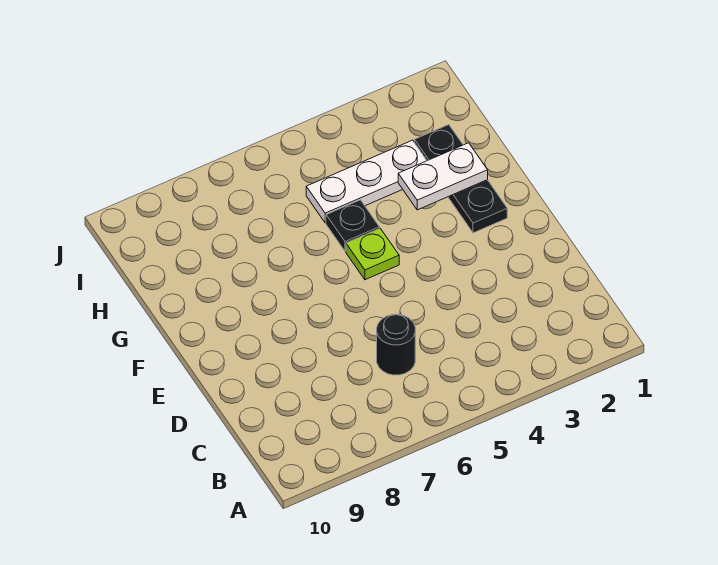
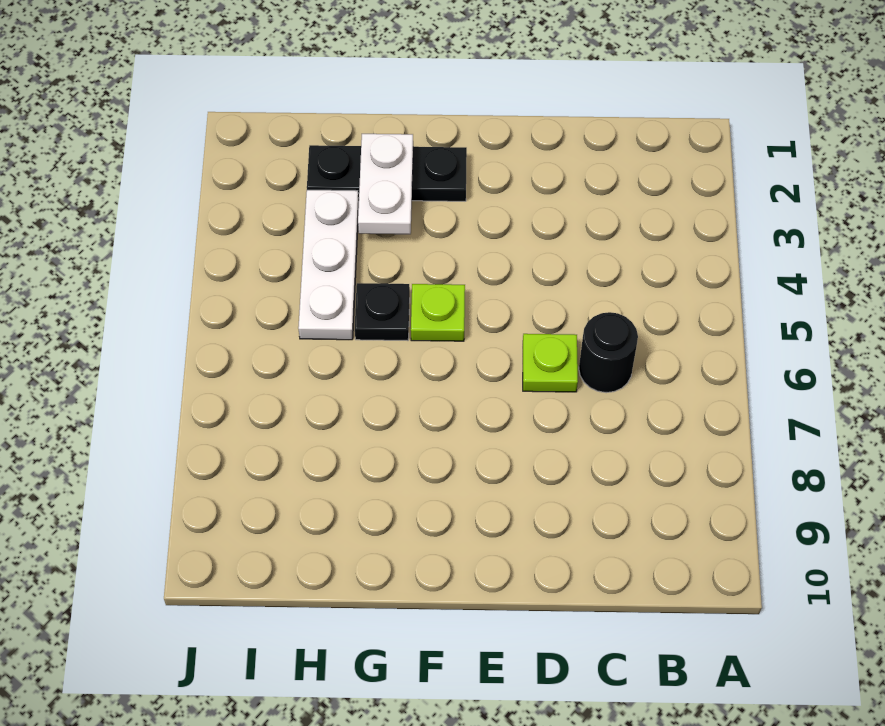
none -> lime plate D6 level 1

